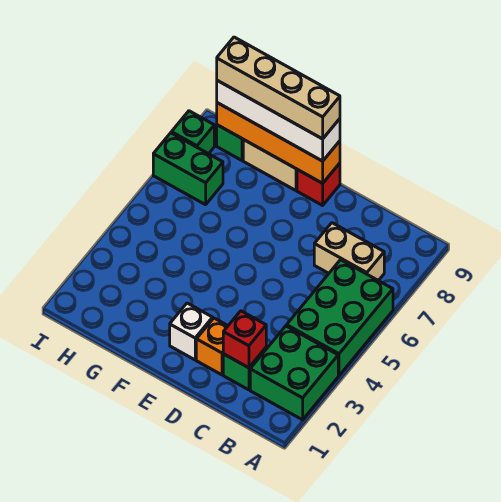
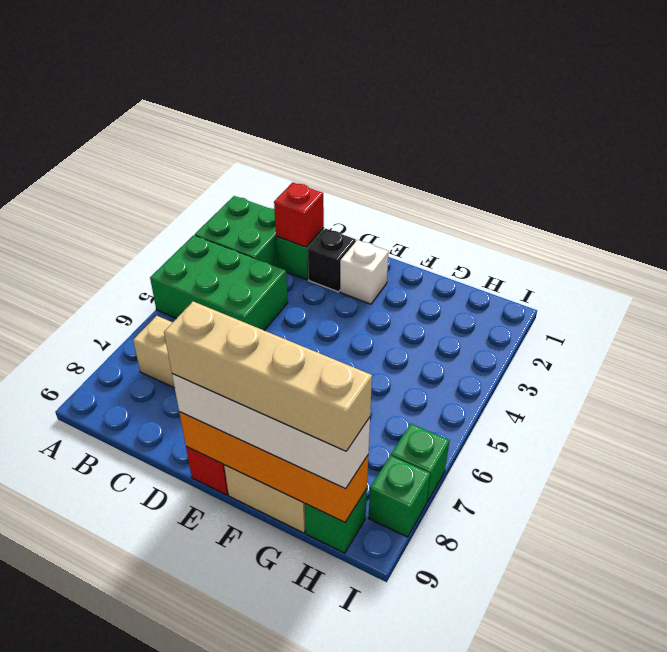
green brick A4:B6 level 1 -> green brick A4:C5 level 1
orange brick D2 level 1 -> black brick D2 level 1
green brick H7:I7 level 1 -> green brick I7 level 1

